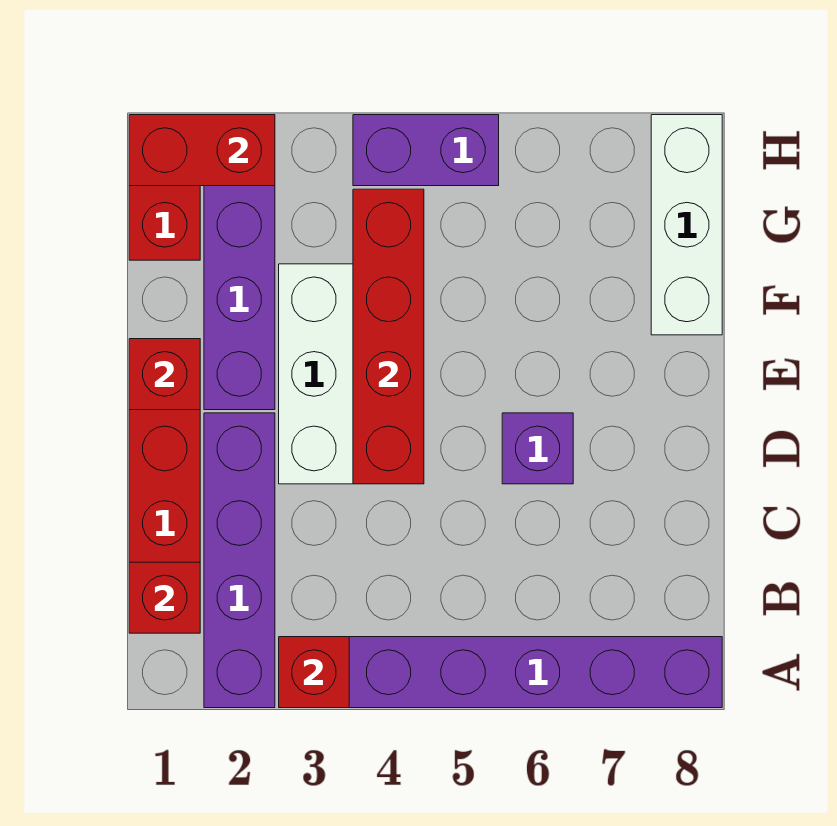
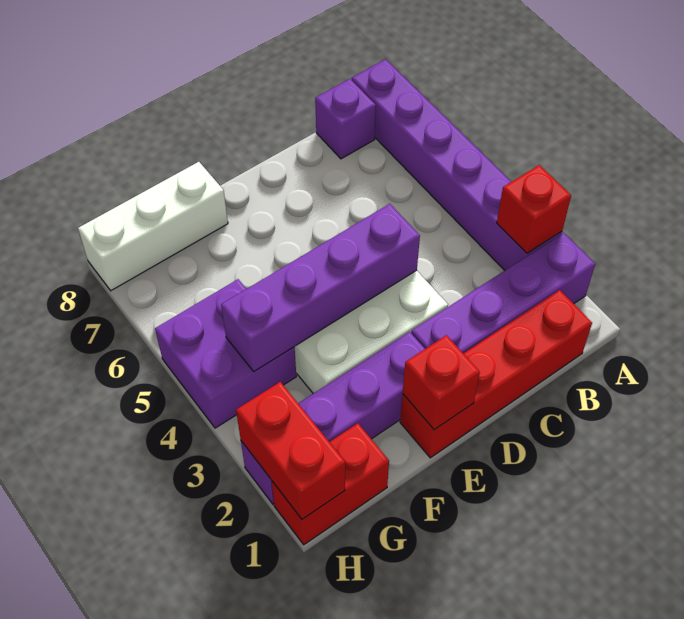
red brick B1 level 2 -> none
red brick D4:G4 level 2 -> purple brick D4:G4 level 2
purple brick D6 level 1 -> purple brick B8 level 1
purple brick H4:H5 level 1 -> purple brick G4:H5 level 1

